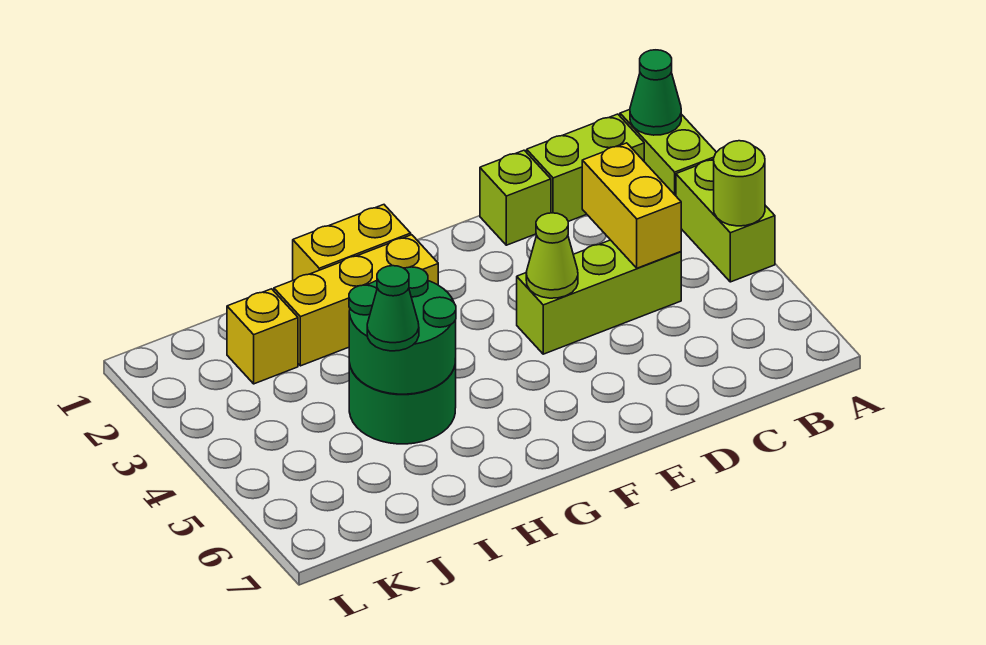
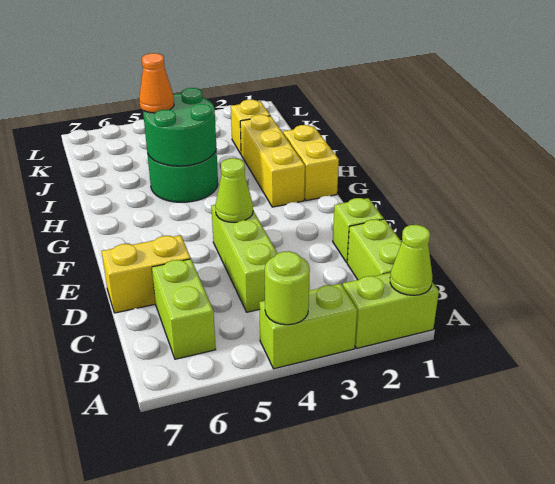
green cone A1 level 2 -> lime cone A1 level 2
none -> lime brick B6:C6 level 1
yellow brick C3:C4 level 2 -> yellow brick D6:D7 level 1
green cone I5 level 3 -> orange cone I5 level 3

